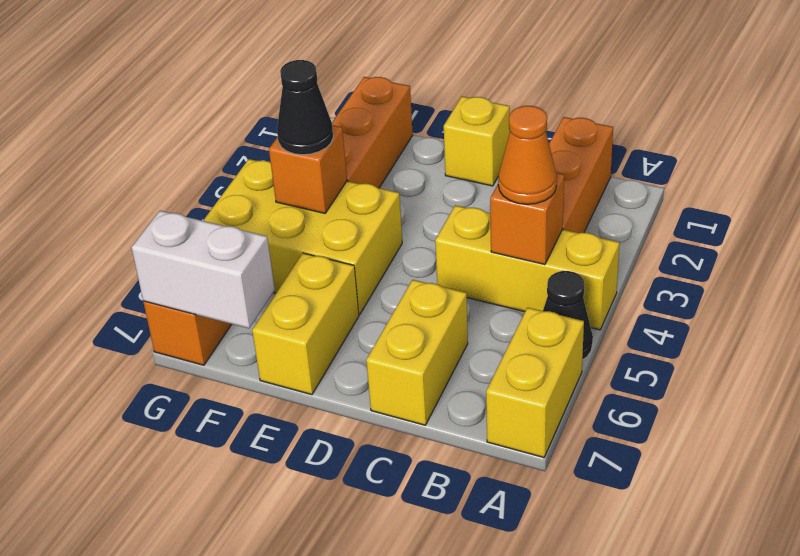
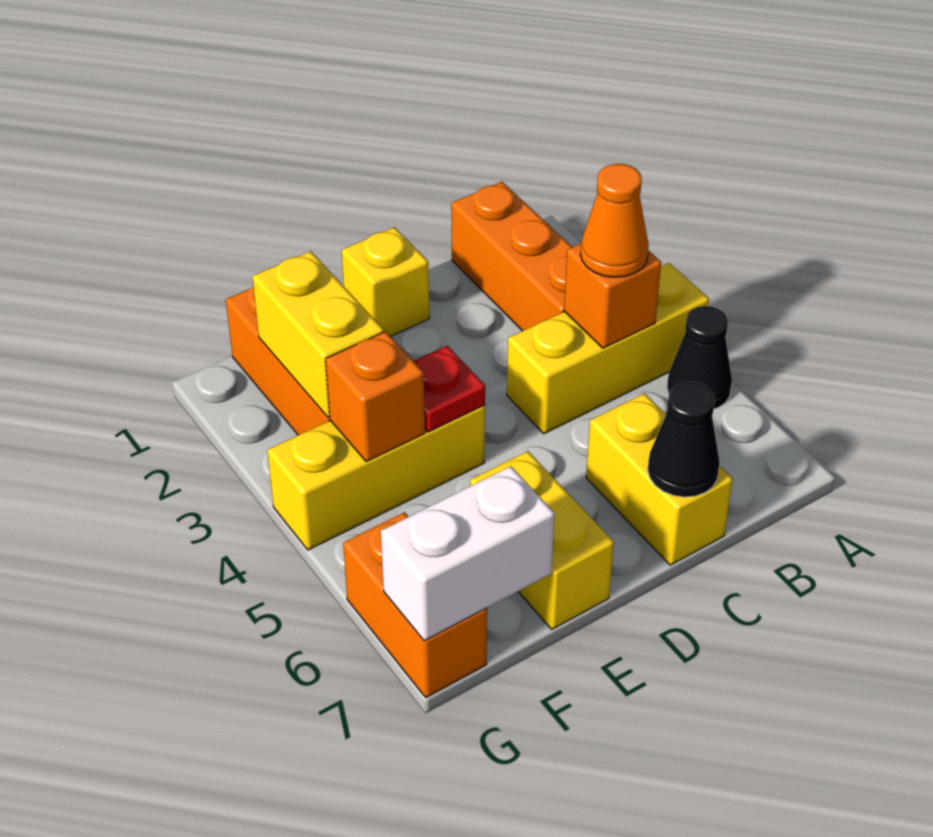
yellow brick A6:A7 level 1 -> yellow brick F2:F3 level 2
yellow brick E4:G5 level 1 -> yellow brick E4:G4 level 1
none -> red plate E4 level 2
black cone F4 level 3 -> black cone C7 level 2

